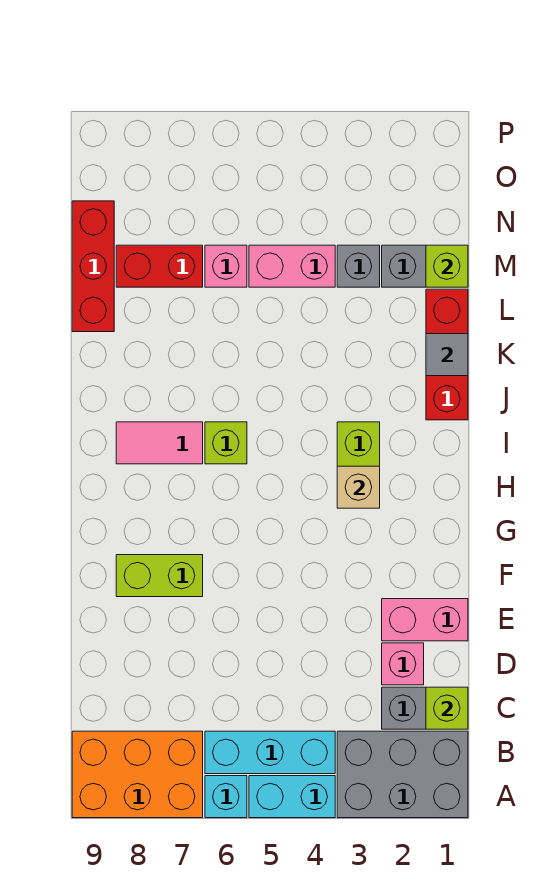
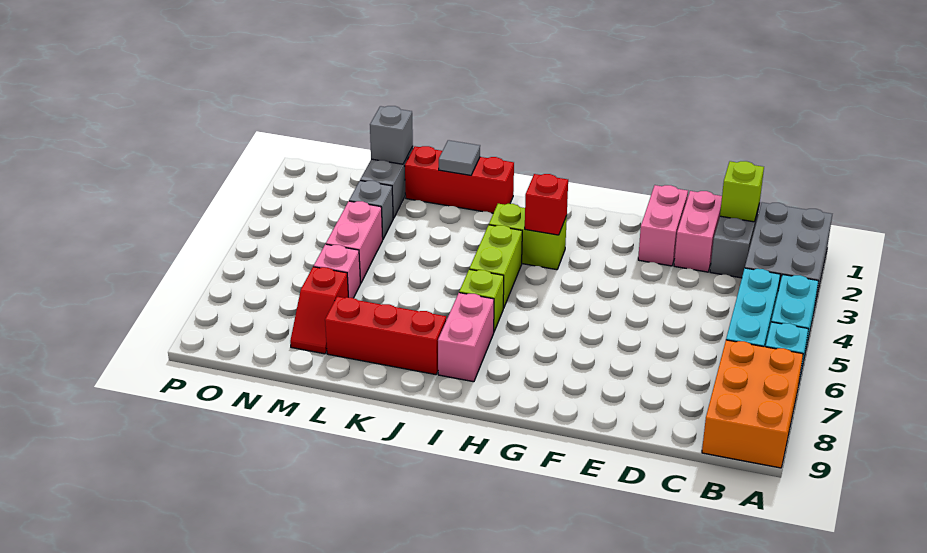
pink brick D2 level 1 -> pink brick D1:D2 level 1
lime brick F7:F8 level 1 -> lime brick I4:I5 level 1
tan brick H3 level 2 -> red brick H3 level 2
pink tile I7:I8 level 1 -> pink brick I7:I8 level 1
red brick L9:N9 level 1 -> red brick J8:L8 level 1
lime brick M1 level 2 -> grey brick M1 level 2
red brick M7:M8 level 1 -> red slope M7:M8 level 1 top 7

